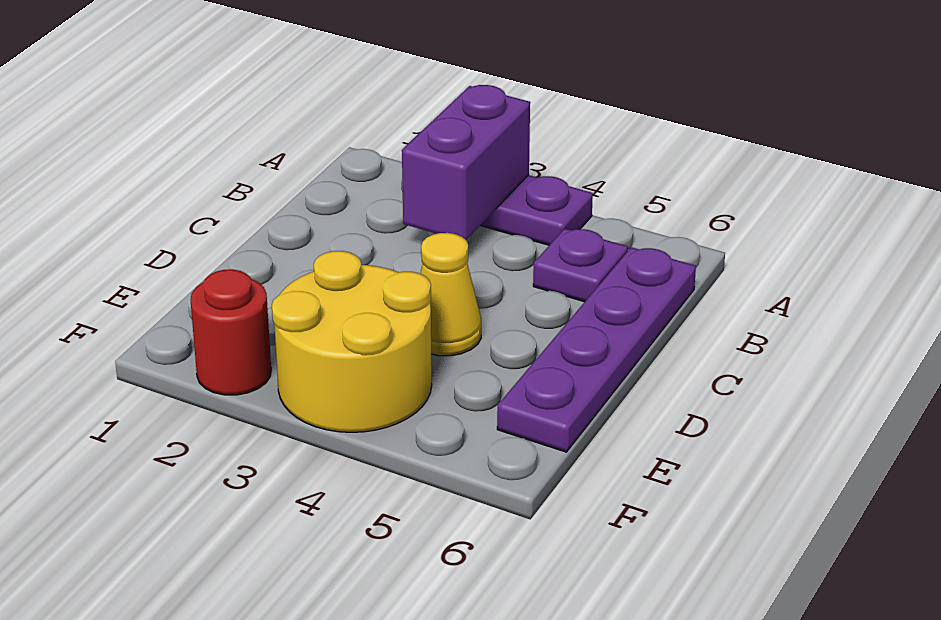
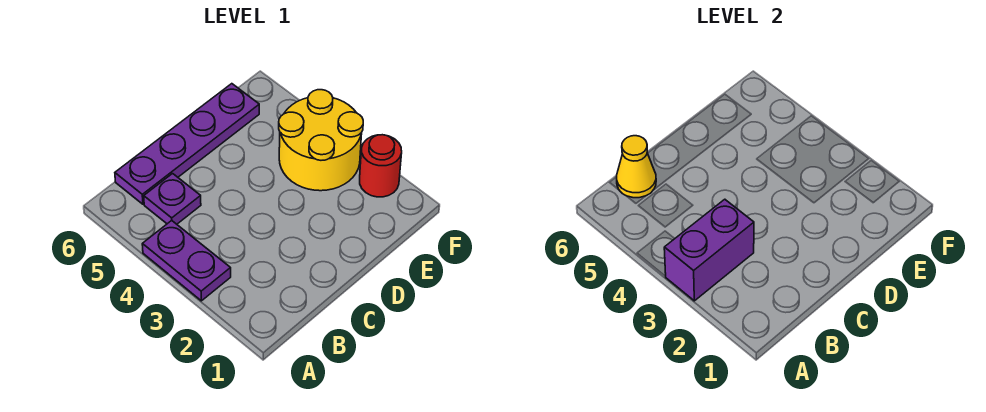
yellow cone D4 level 1 -> yellow cone B6 level 2

